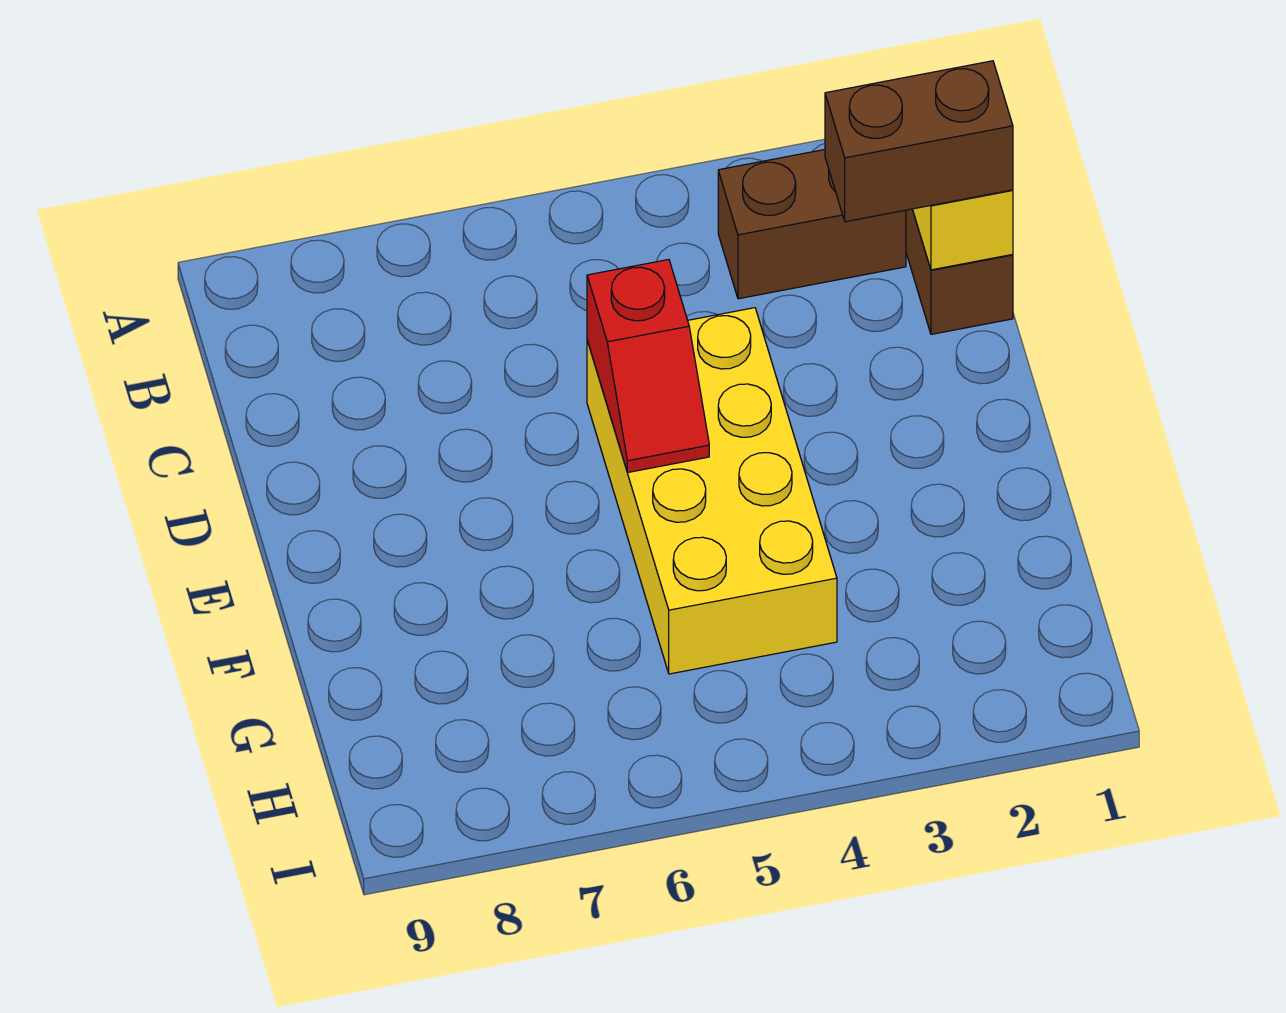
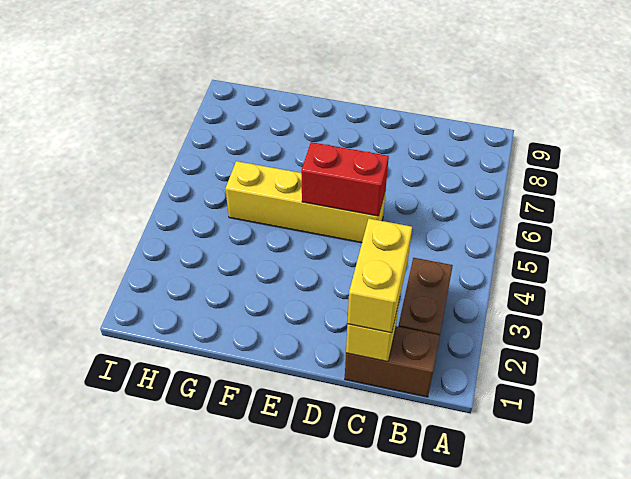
brown brick C1:C2 level 3 -> yellow brick C1:C2 level 3
yellow brick D4:G5 level 1 -> yellow brick D5:G5 level 1
red slope D5:E5 level 2 top D -> red brick D5:E5 level 2

